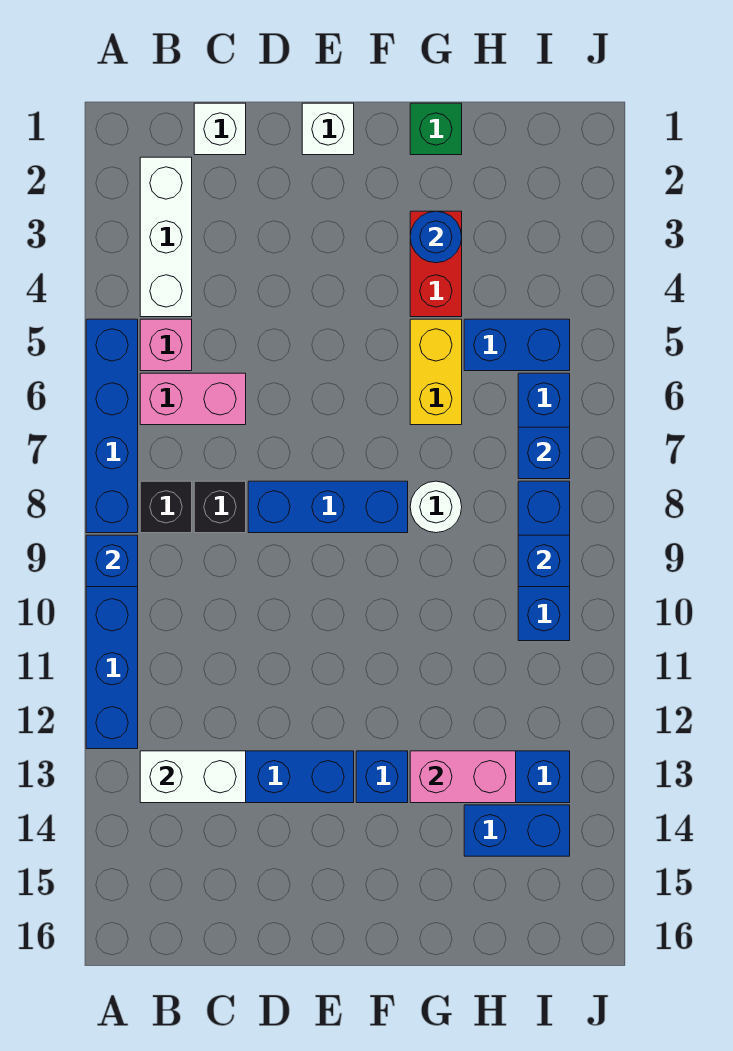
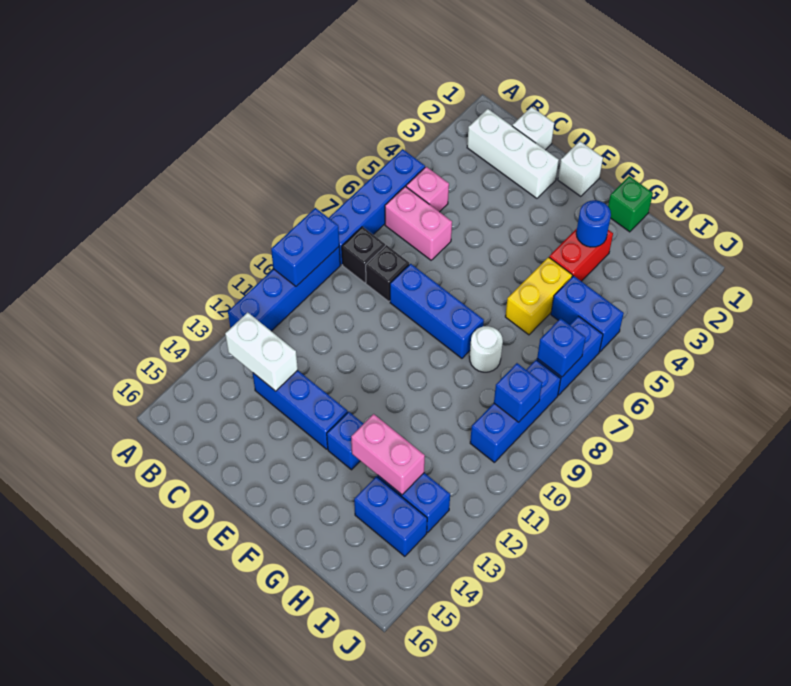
blue brick A9 level 2 -> blue brick A9:A10 level 2
white brick B2:B4 level 1 -> white brick B2:D2 level 1

